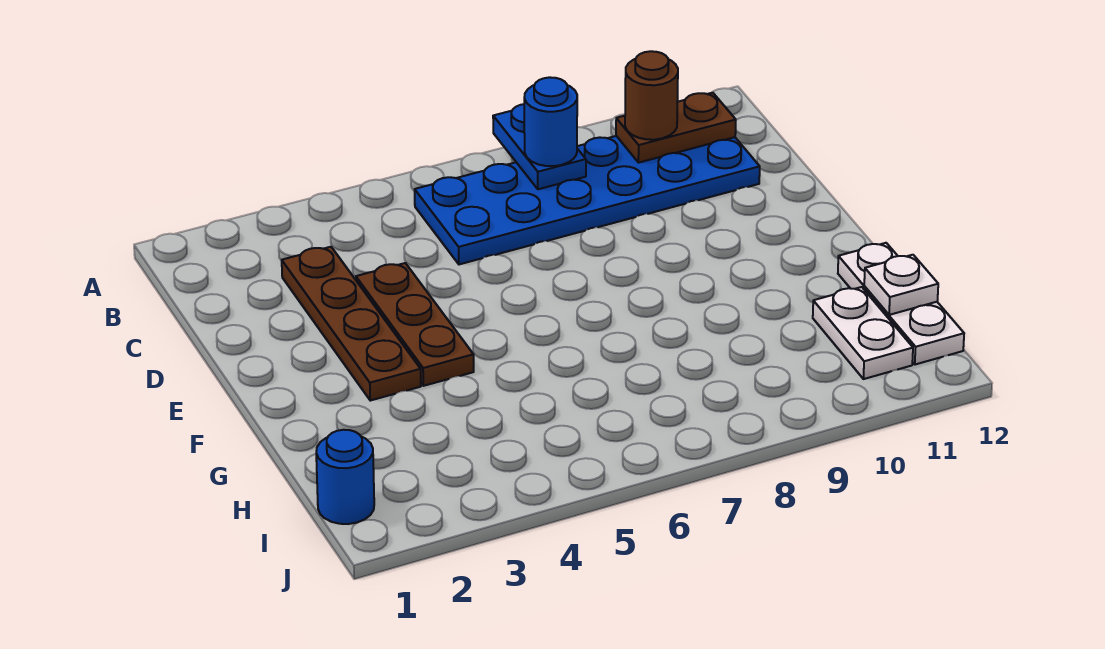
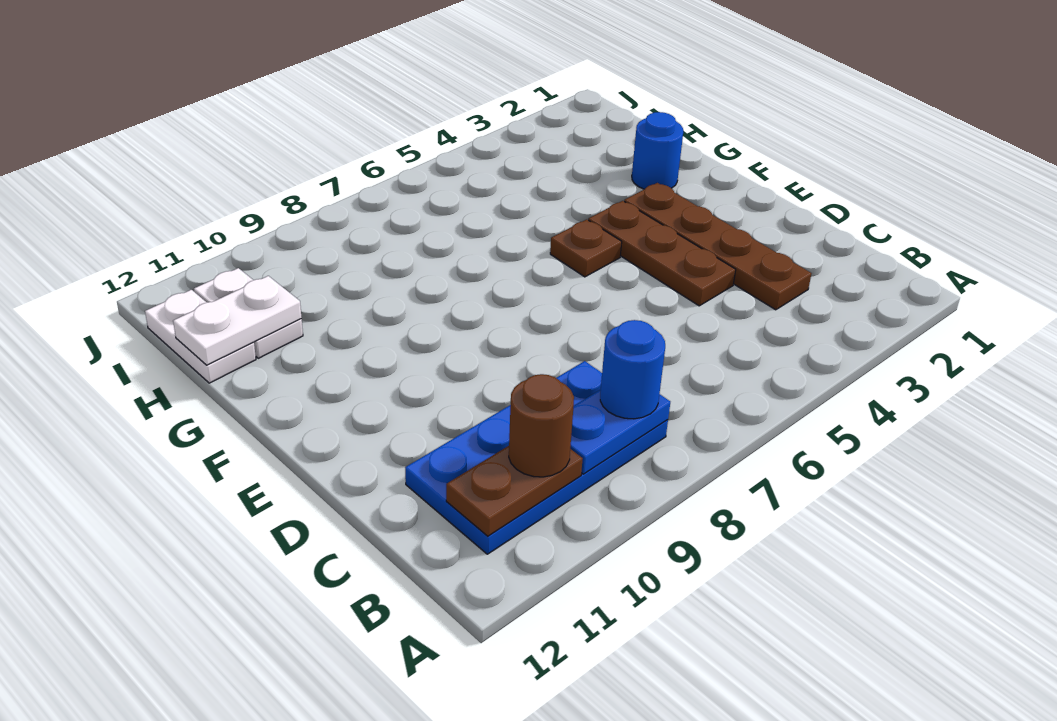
blue plate A8:B8 level 2 -> blue plate B8:B9 level 2
blue plate B6:C11 level 1 -> blue plate B8:C11 level 1
none -> brown plate F5 level 1
white plate G12:I12 level 1 -> white plate H12:I12 level 1
white plate H12 level 2 -> white plate H11:H12 level 2
blue round brick I1 level 1 -> blue round brick G2 level 1

